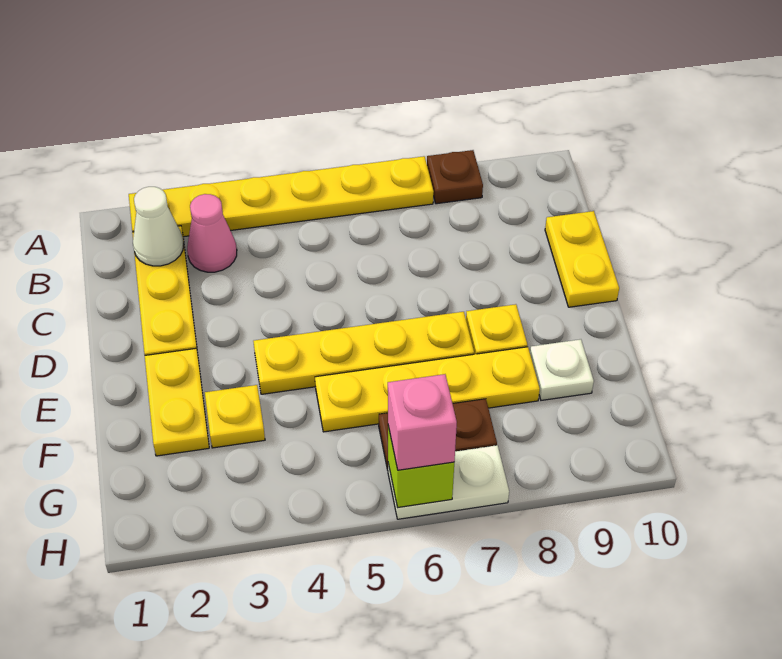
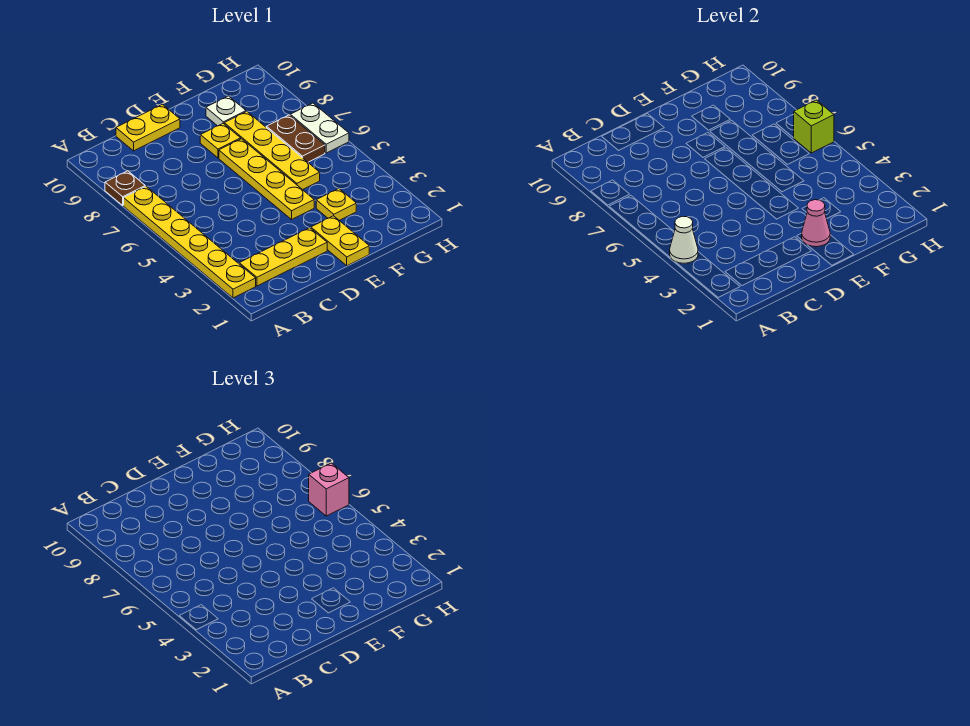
white cone B2 level 2 -> white cone A4 level 2
pink cone B3 level 1 -> pink cone E2 level 2
yellow plate E2:F2 level 1 -> yellow plate E1:E2 level 1

